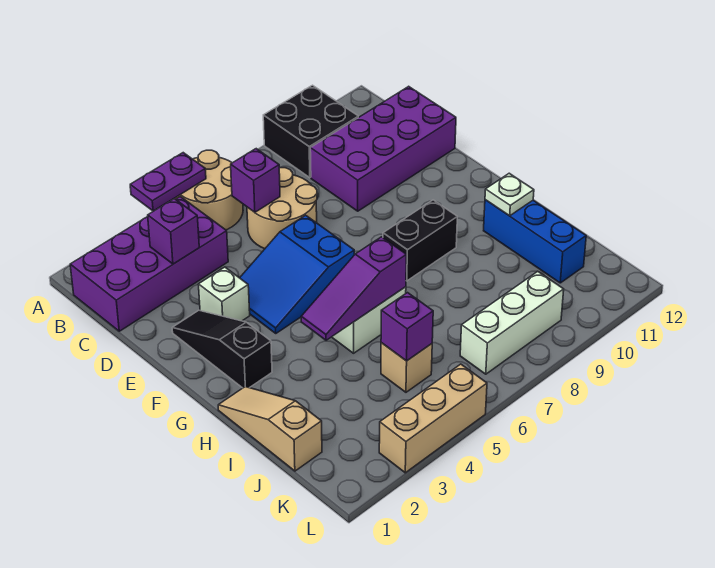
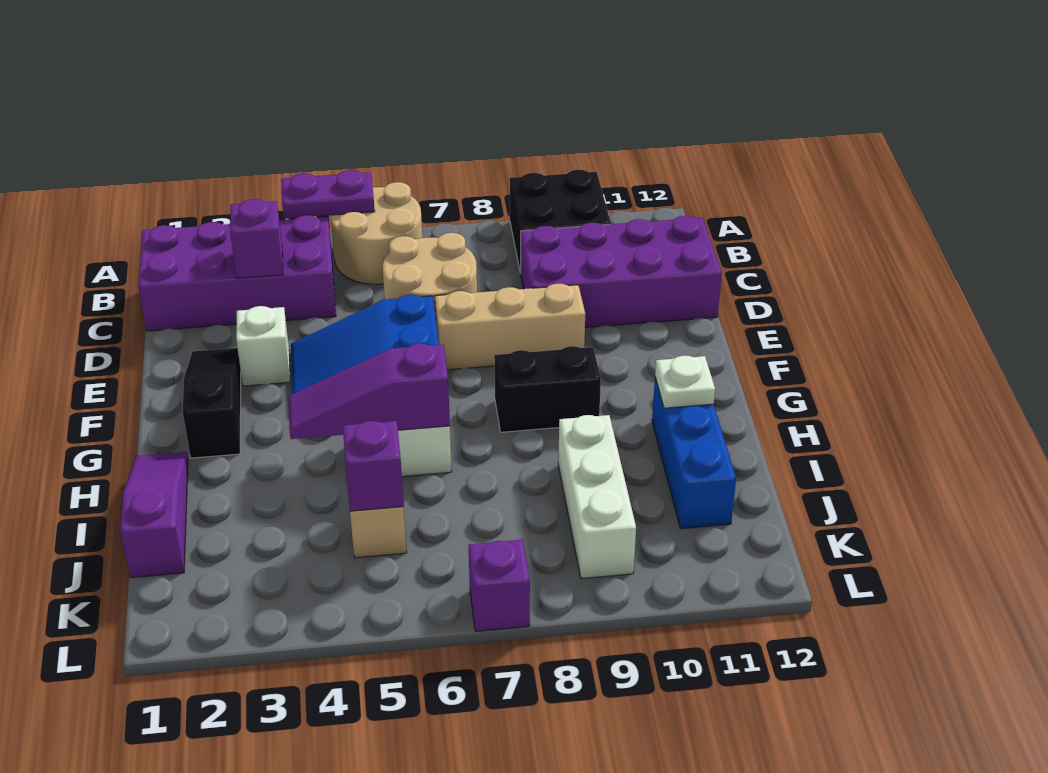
purple brick C6 level 2 -> purple brick L7 level 1
tan slope H1:J1 level 1 top J -> purple slope H1:J1 level 1 top J
white brick K7:K9 level 1 -> white brick I9:K9 level 1
tan brick L3:L5 level 1 -> tan brick E7:E9 level 1

